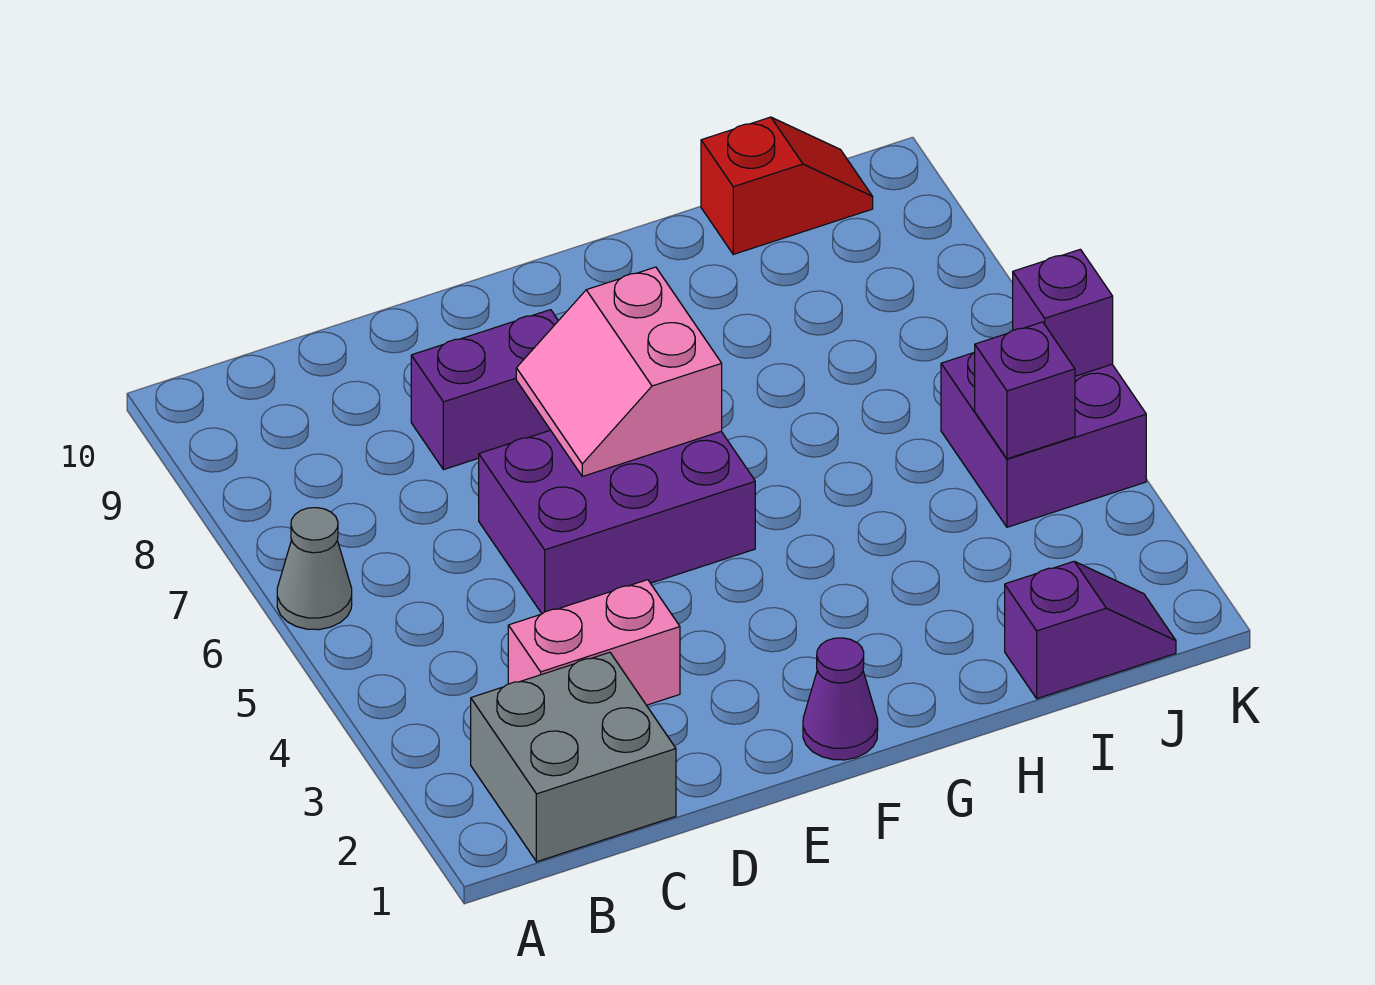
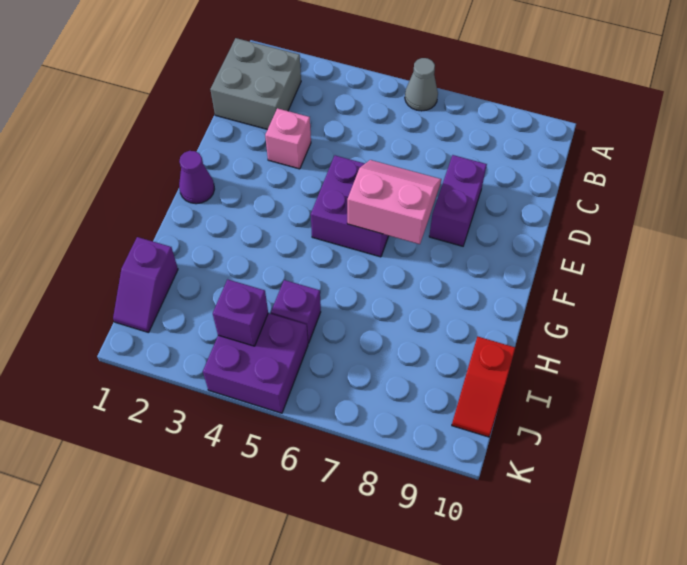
pink brick C3:D3 level 1 -> pink brick D3 level 1
purple brick D5:F6 level 1 -> purple brick E5:F6 level 1
purple brick K5 level 2 -> purple brick I5 level 1

